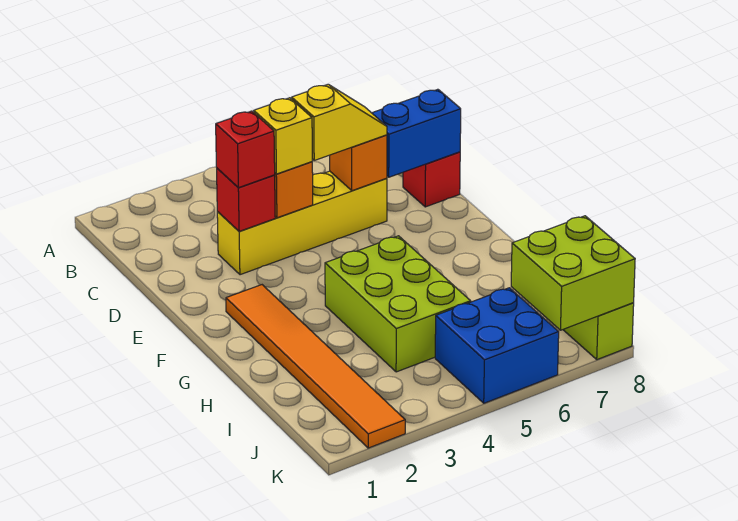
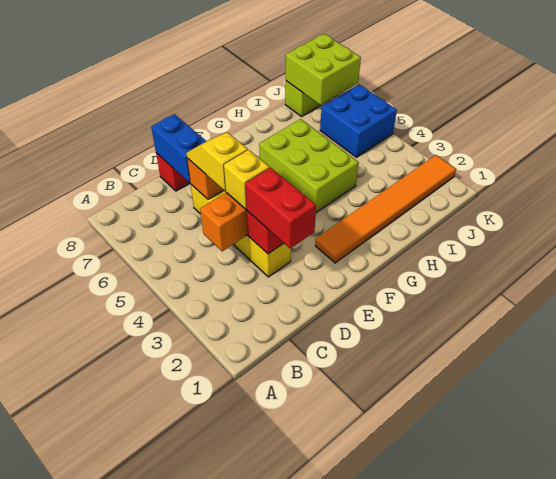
red brick D3 level 3 -> red brick D2:D3 level 3
lime brick G4:I5 level 1 -> lime brick G4:H6 level 1

